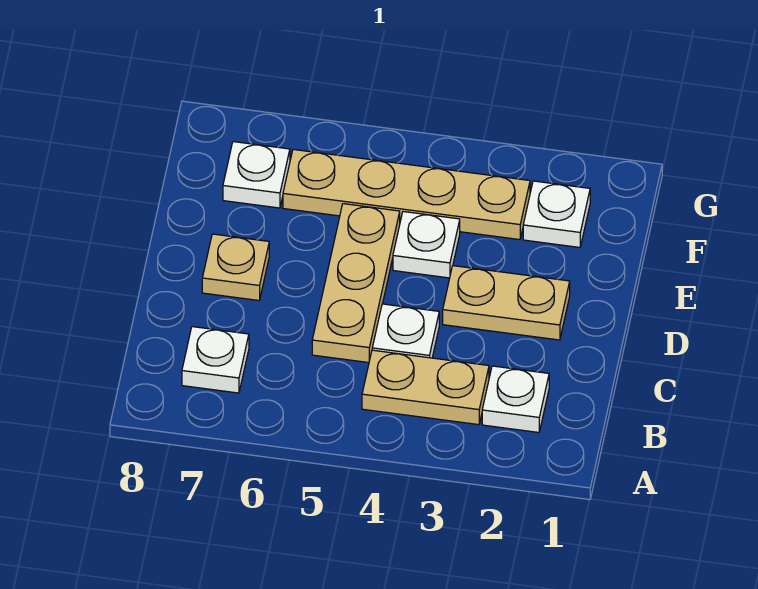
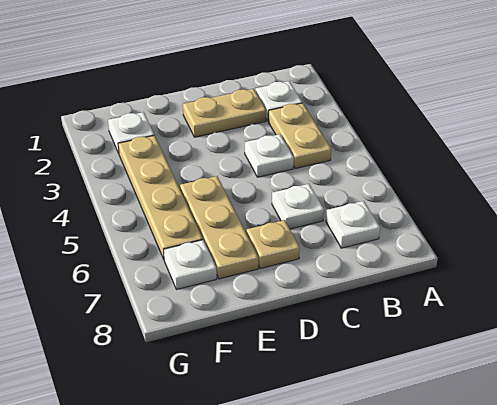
tan plate C5:E5 level 1 -> tan plate E5:E7 level 1
tan plate D2:D3 level 1 -> tan plate C2:D2 level 1
white plate E4 level 1 -> white plate C6 level 1

